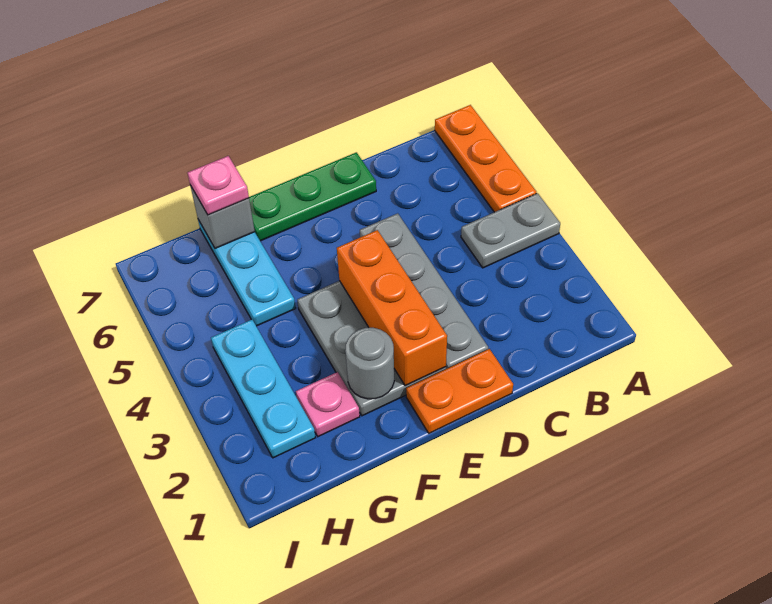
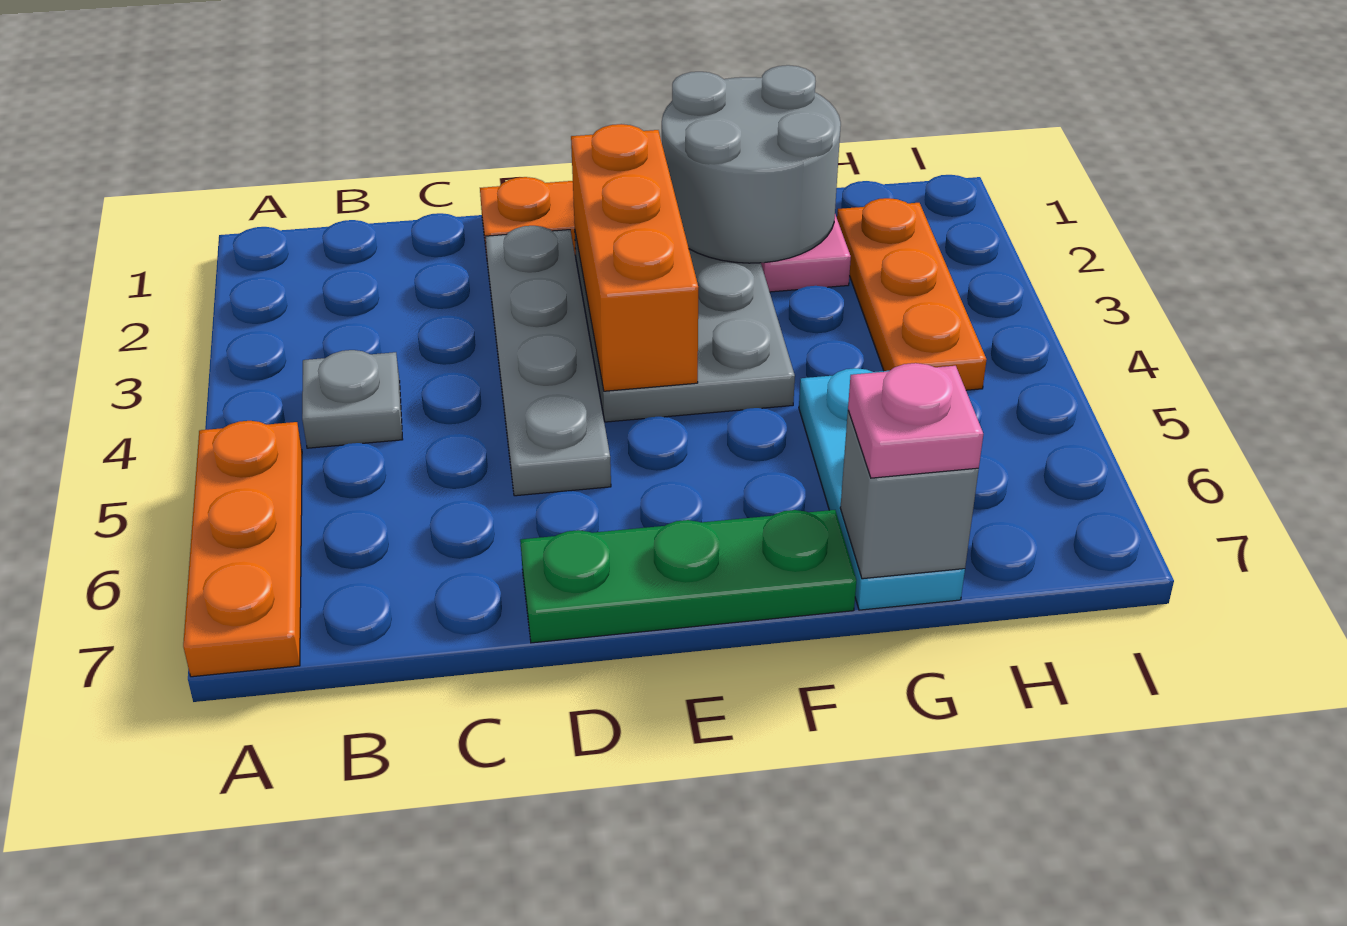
grey plate A4:B4 level 1 -> grey plate B4 level 1
grey round brick F2 level 2 -> grey round brick F1:G2 level 2
cyan plate H2:H4 level 1 -> orange plate H2:H4 level 1

